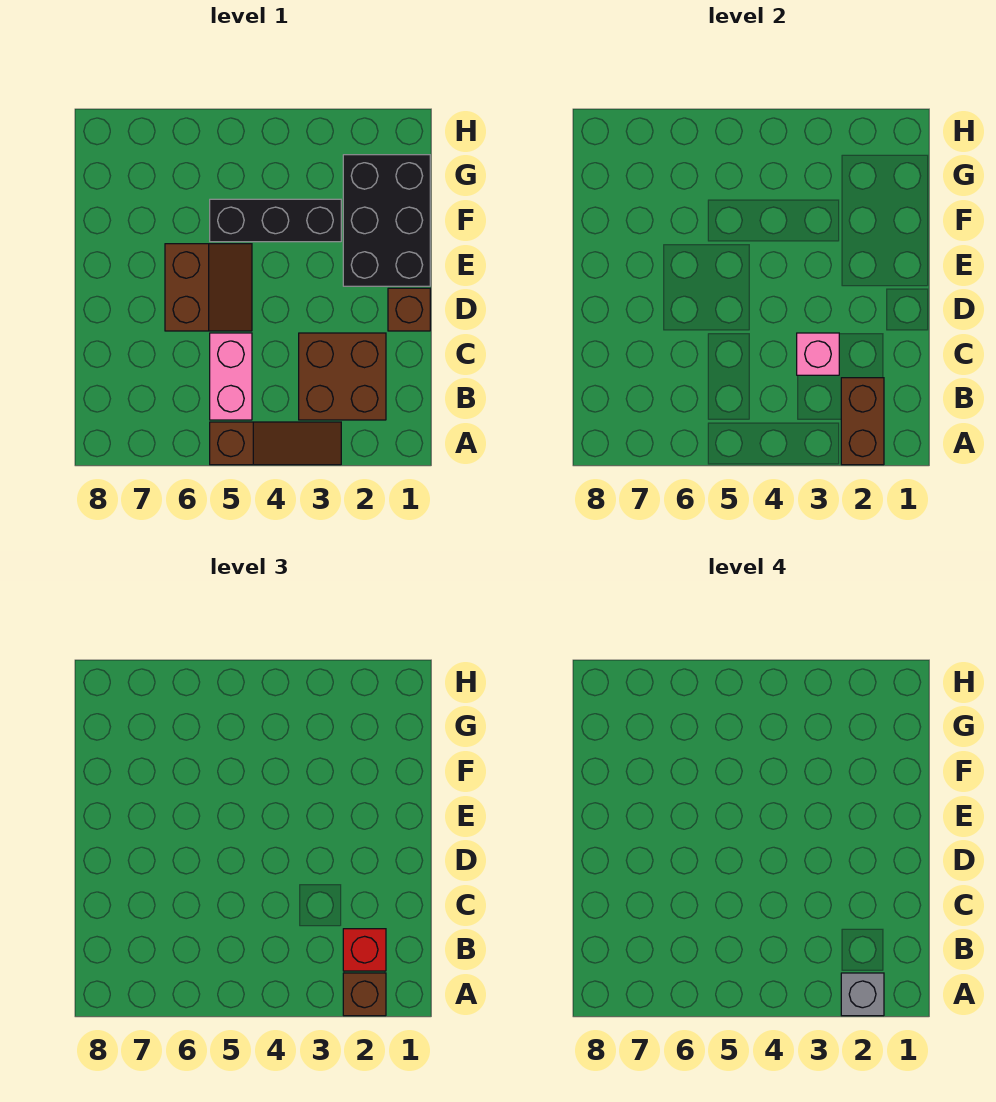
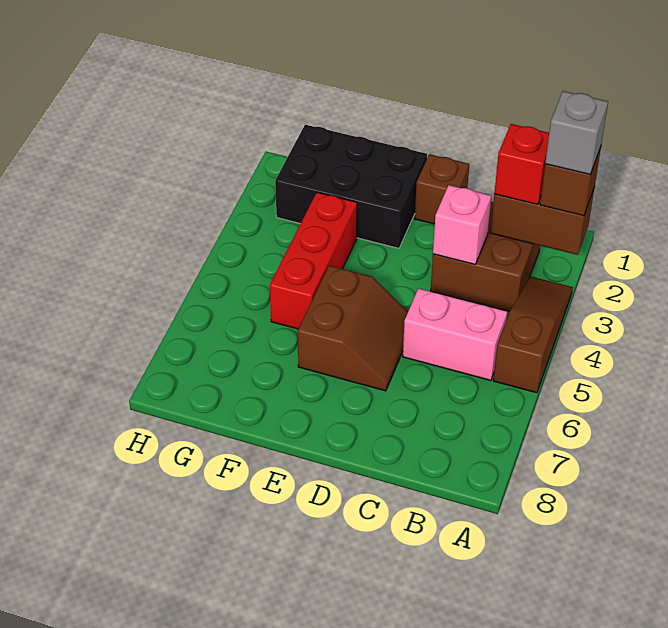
brown slope D5:E6 level 1 top 6 -> brown slope D5:E6 level 1 top E
black brick F3:F5 level 1 -> red brick F3:F5 level 1

